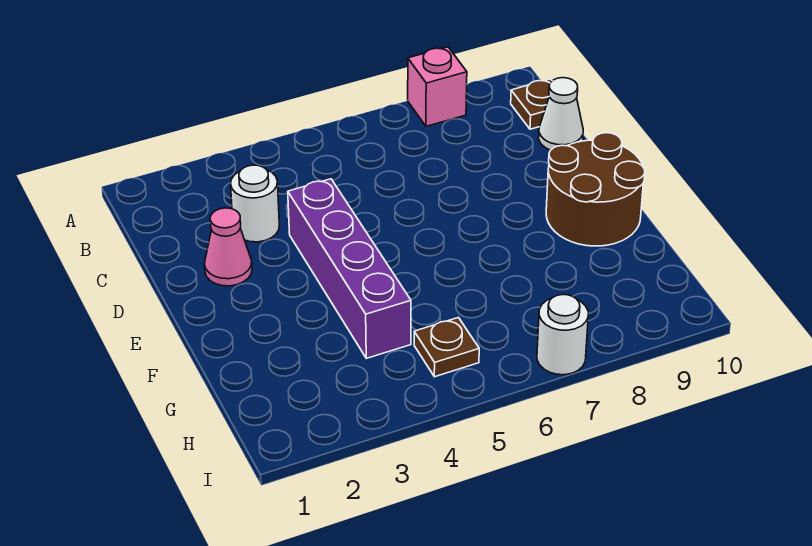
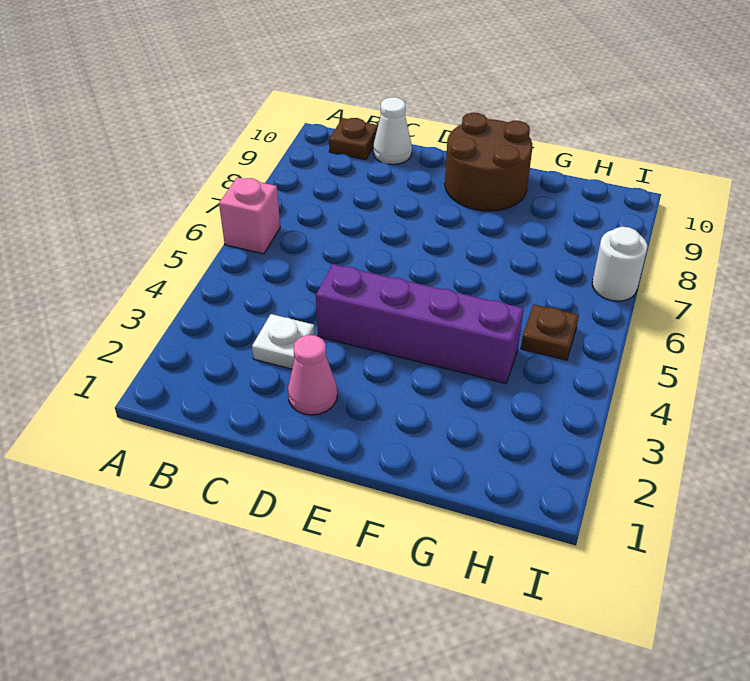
pink brick A8 level 1 -> pink brick A6 level 1
white round brick C3 level 1 -> white plate C3 level 1

